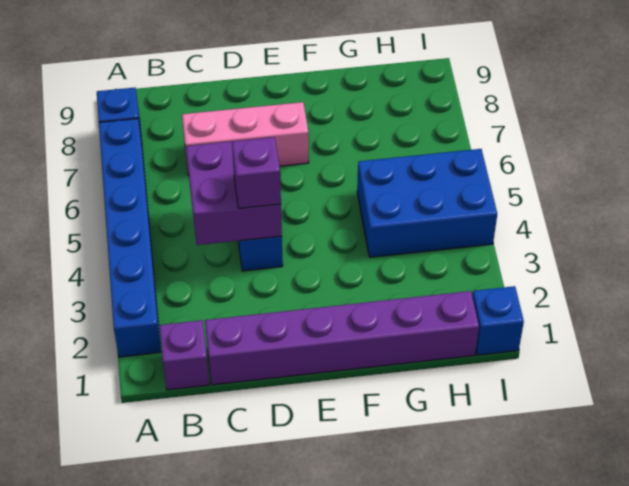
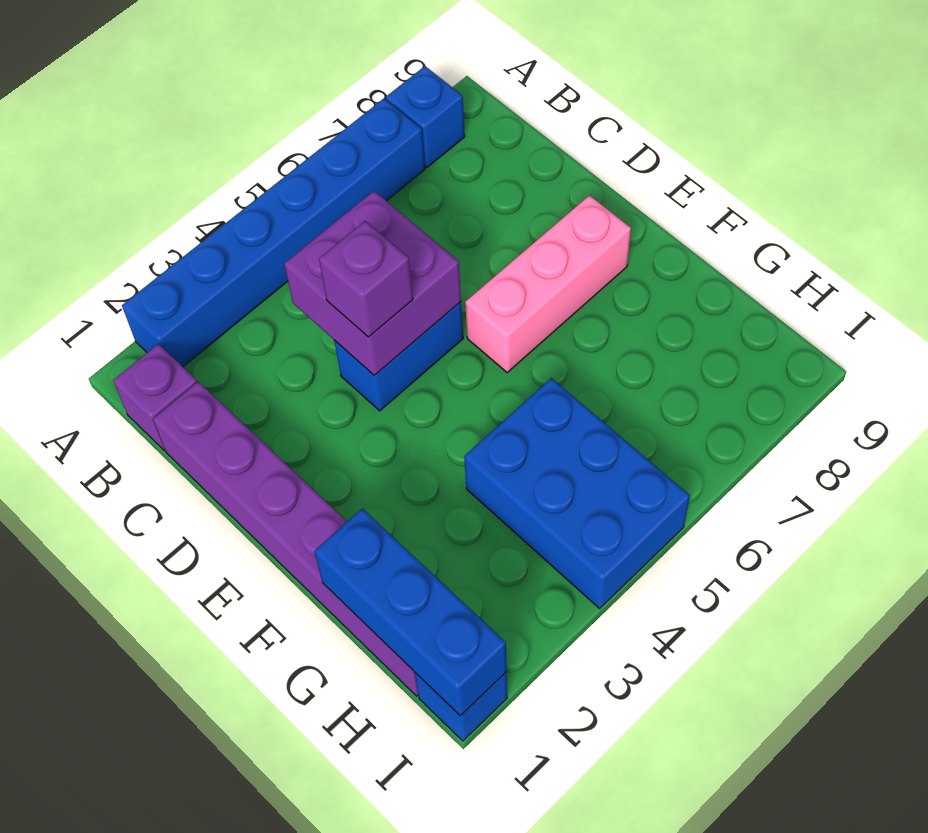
pink brick C7:E7 level 1 -> pink brick E6:E8 level 1
none -> blue brick G1:I1 level 2

